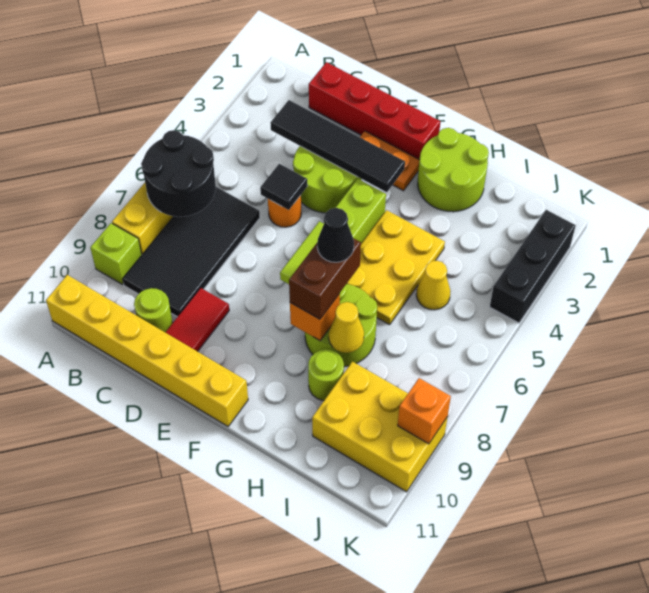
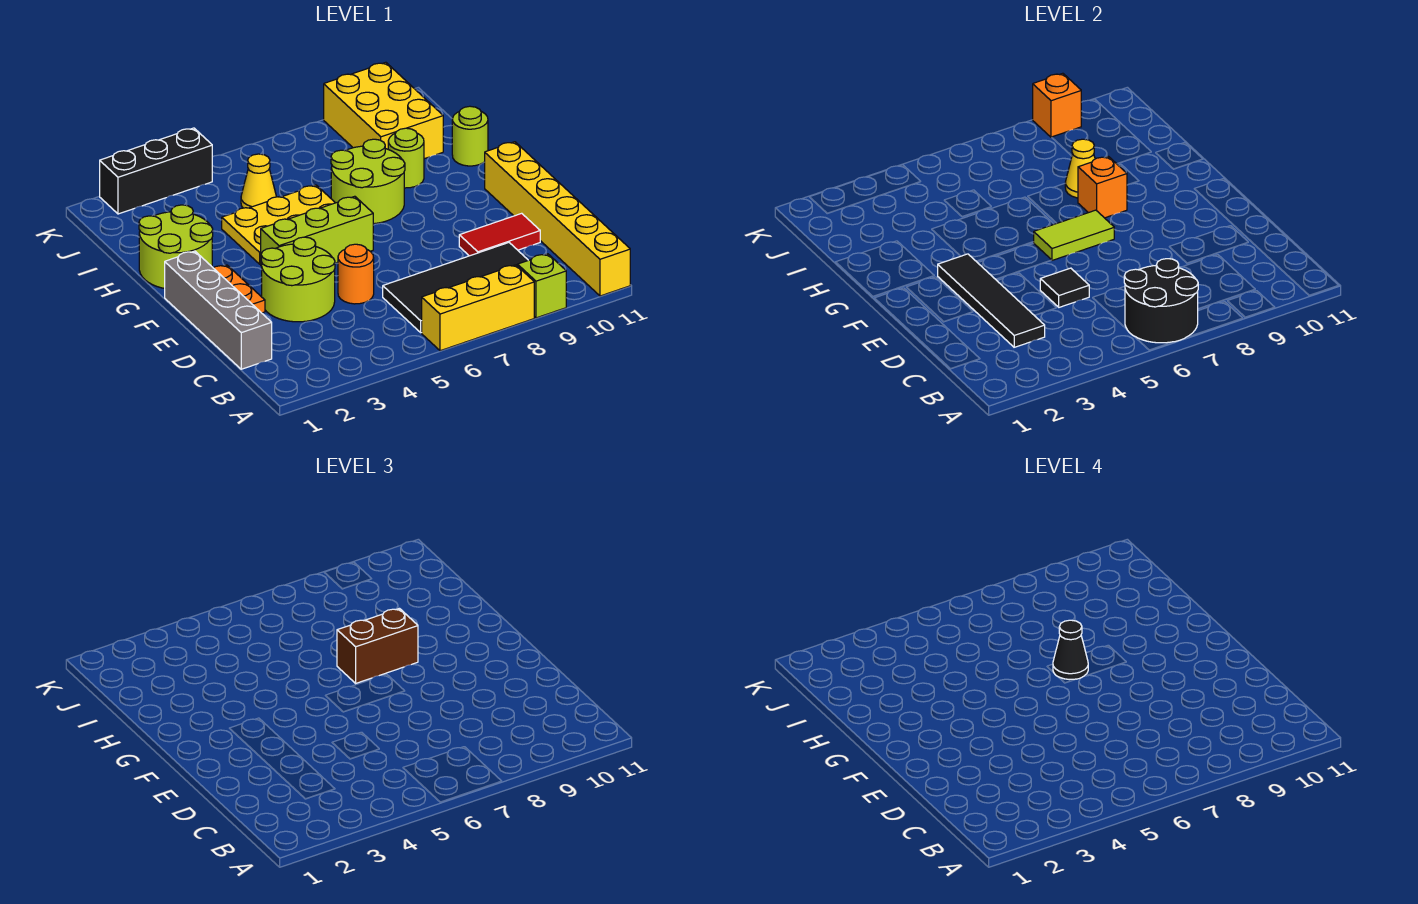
red brick C1:F1 level 1 -> grey brick C1:F1 level 1
lime round brick C10 level 1 -> lime round brick H11 level 1

